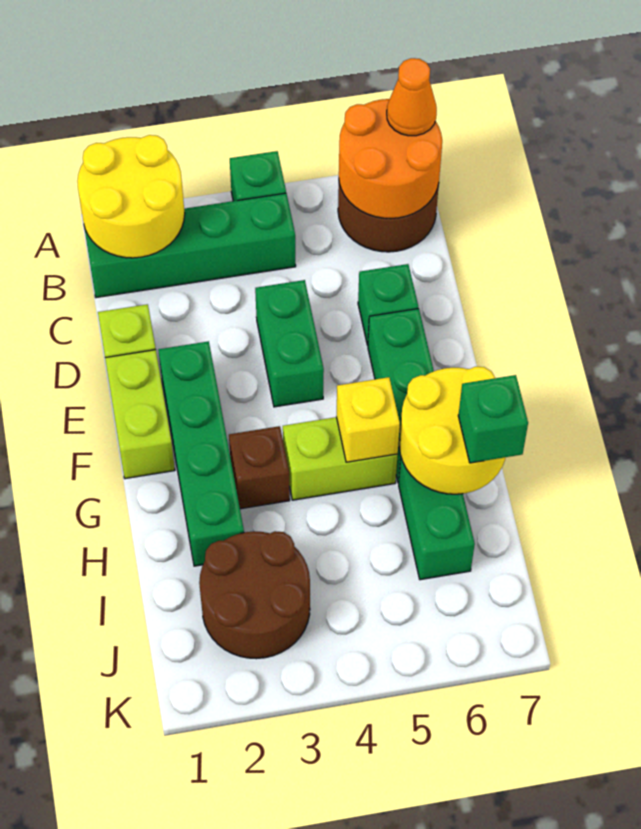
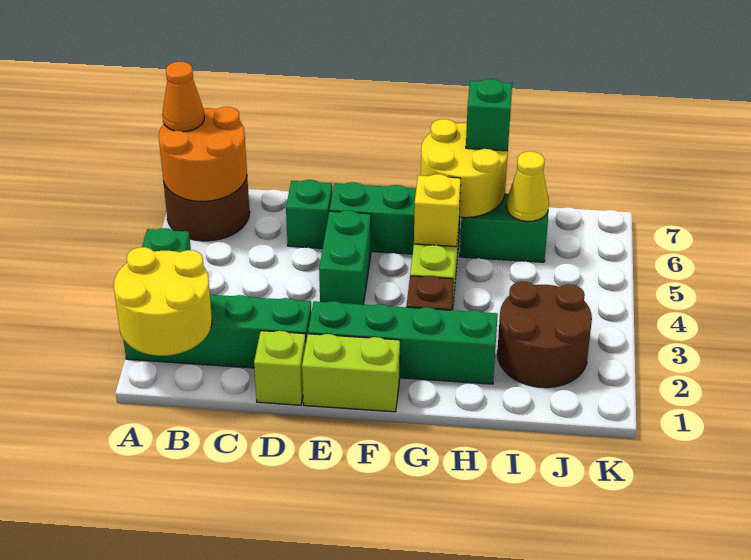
green brick B1:B4 level 1 -> green brick A2:D2 level 1
green brick D4:E4 level 1 -> green brick E4:E5 level 1
none -> yellow cone I6 level 2

